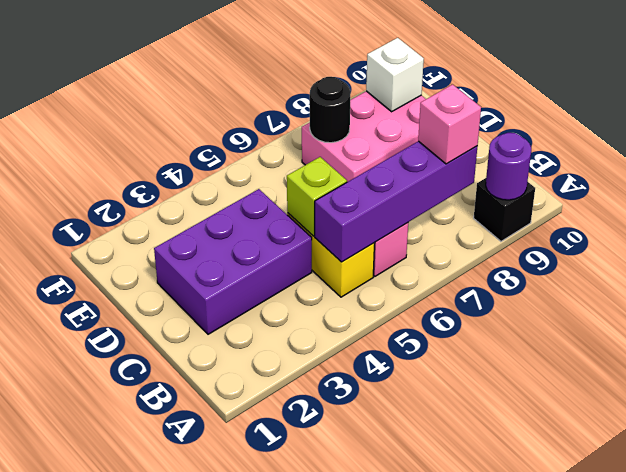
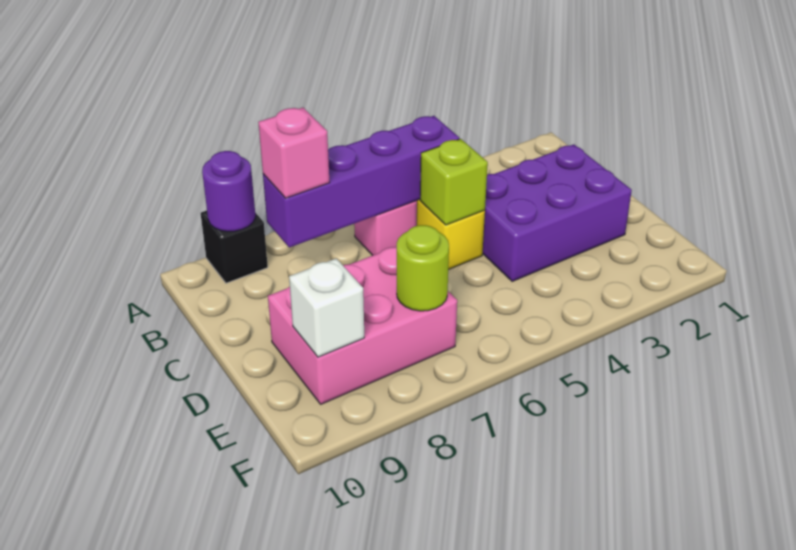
black round brick E7 level 2 -> lime round brick E7 level 2

